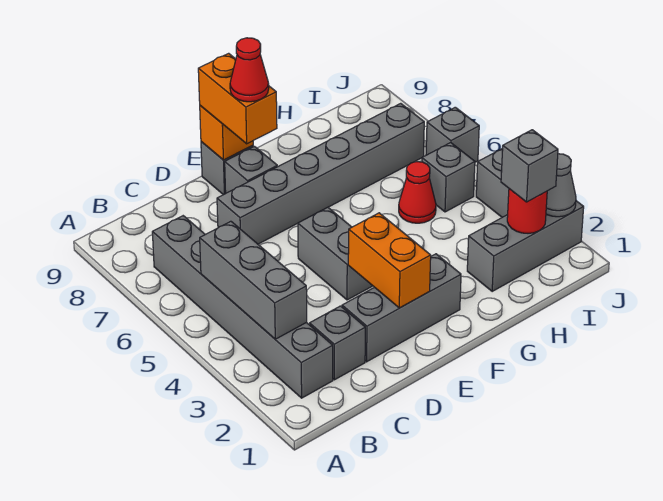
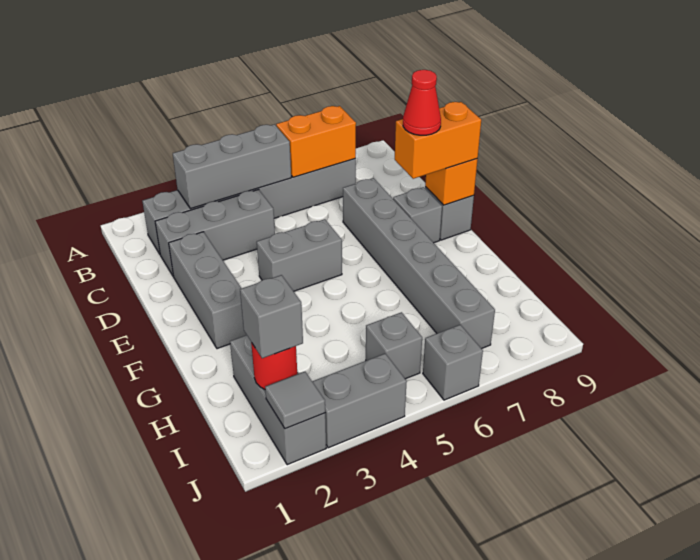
grey brick C2 level 1 -> grey brick C2:C4 level 1
orange brick E2:E3 level 2 -> orange brick B6:B7 level 2
red cone H5 level 1 -> none
grey cone J2 level 2 -> grey tile J2 level 2

